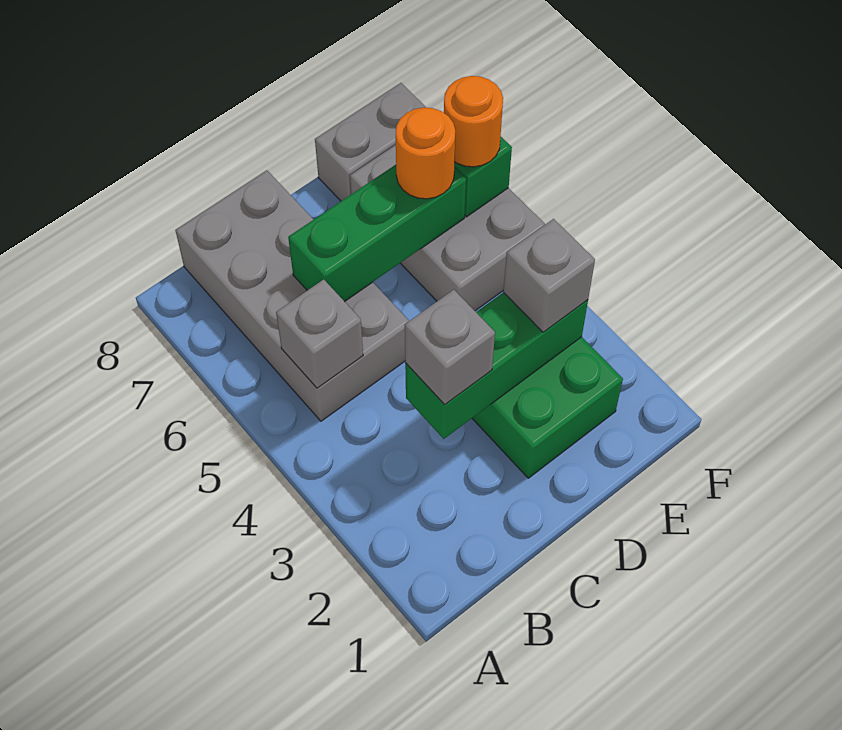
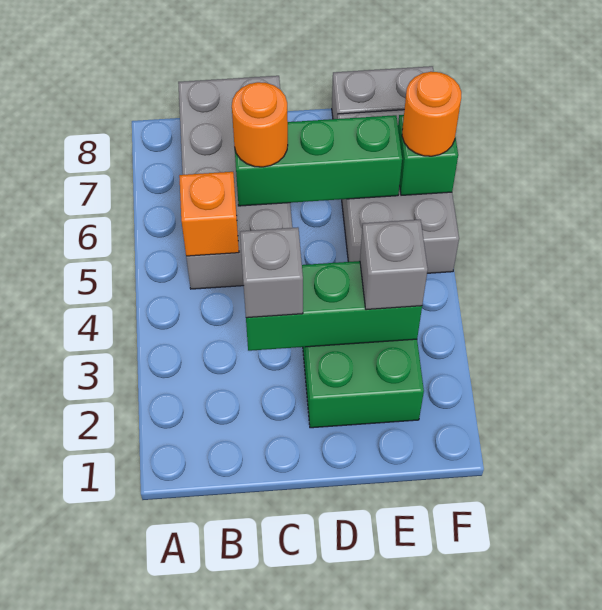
grey brick B5 level 2 -> orange brick B5 level 2
orange round brick E6 level 3 -> orange round brick C6 level 3

